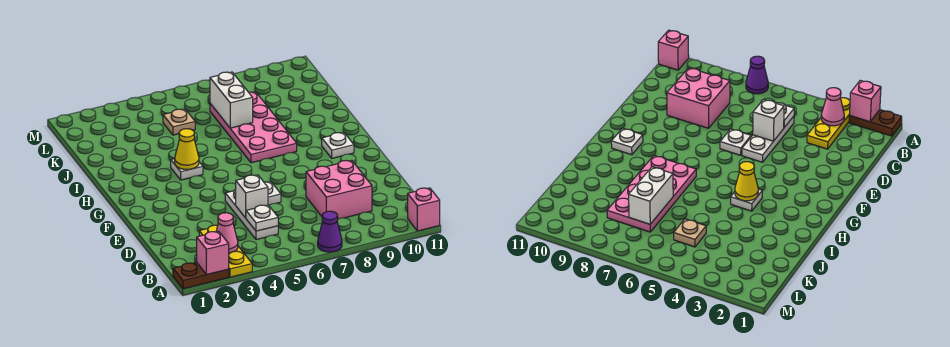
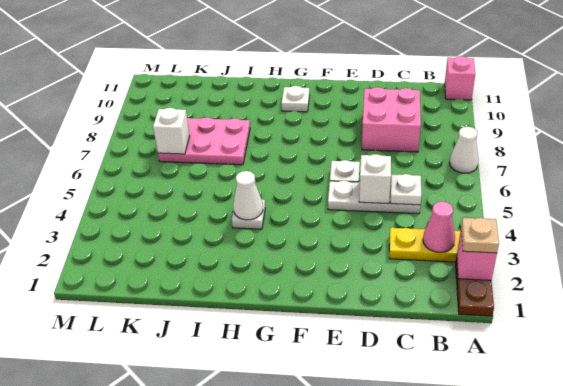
purple cone A7 level 1 -> white cone A7 level 1
yellow cone H4 level 2 -> white cone H4 level 2
pink plate H7:K8 level 1 -> pink plate I7:K8 level 1
white brick J7:K7 level 2 -> white brick K7 level 2
tan plate K5 level 1 -> tan plate A2 level 3

